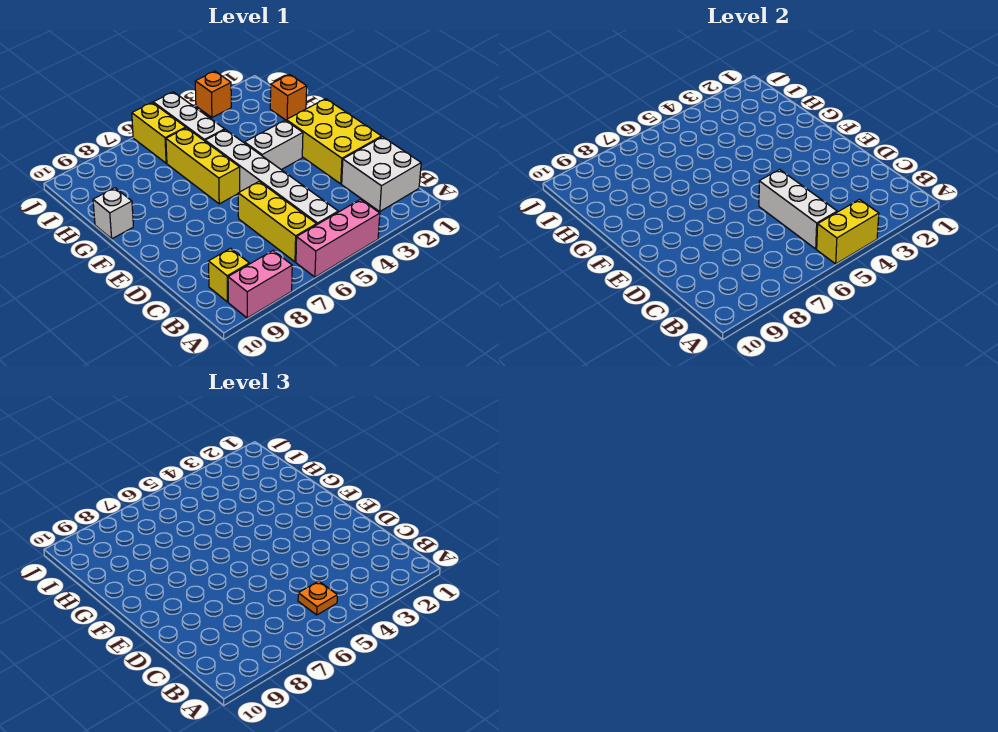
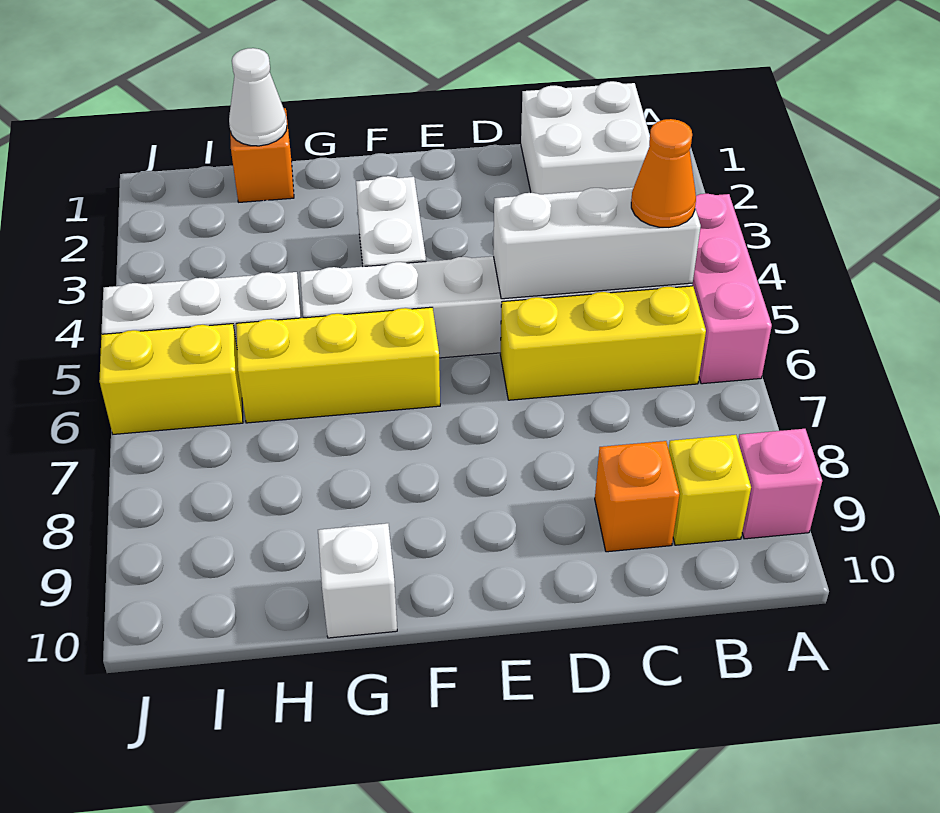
yellow brick A4:A5 level 2 -> none
pink brick A8:A9 level 1 -> pink brick A9 level 1
orange plate B5 level 3 -> orange cone B5 level 3
yellow brick D1:F2 level 1 -> none
none -> white cone H1 level 2
orange brick J3 level 1 -> orange brick C9 level 1

